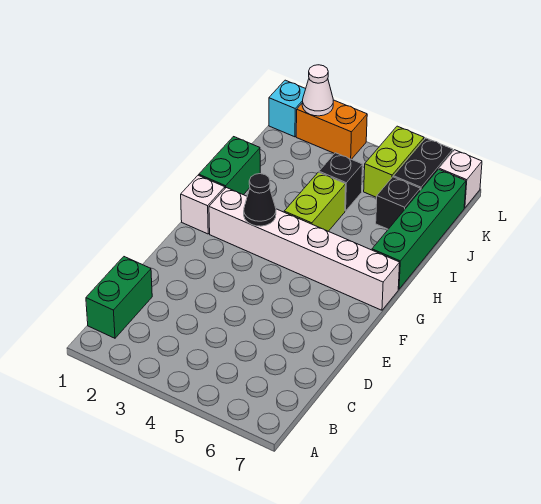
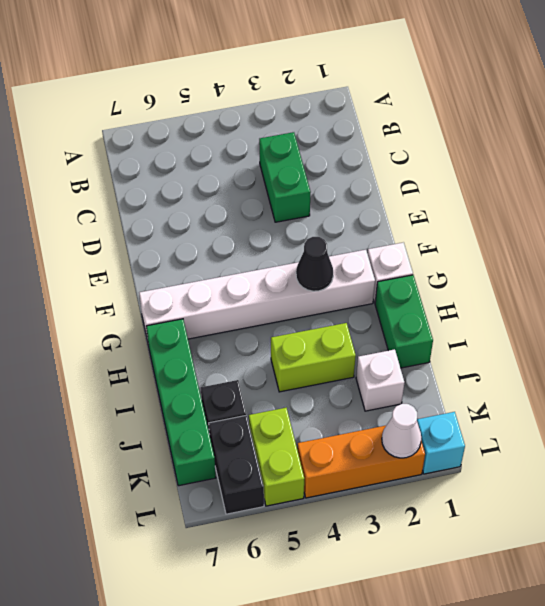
green brick B1:C1 level 1 -> green brick C3:D3 level 1
lime brick H4:I4 level 1 -> lime brick I3:I4 level 1
black brick J4 level 1 -> none
orange brick L2:L3 level 1 -> orange brick L2:L4 level 1
white brick L7 level 1 -> white brick J2 level 1

